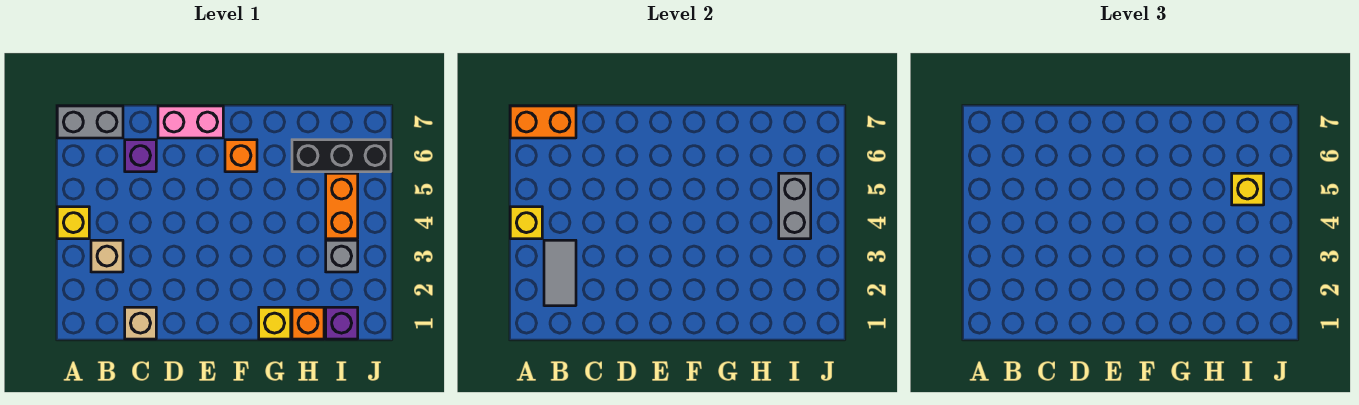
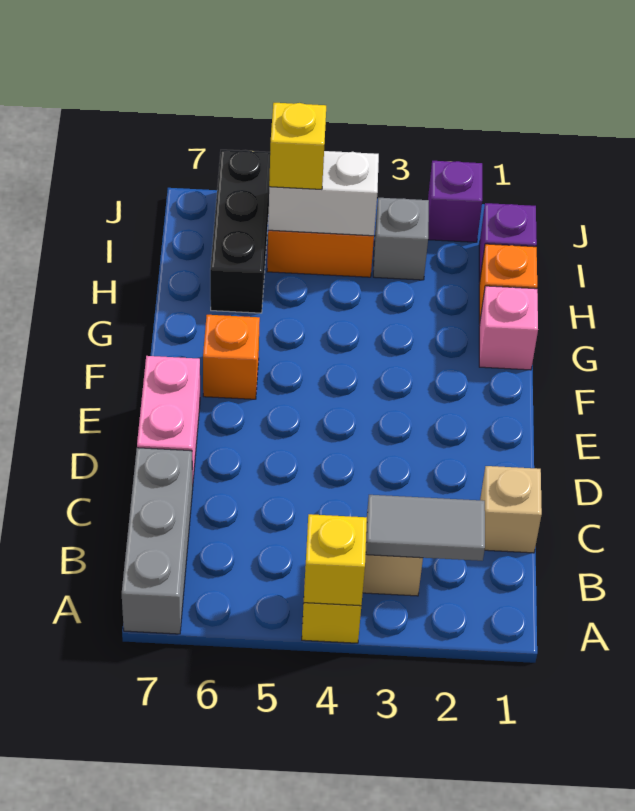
grey brick A7:B7 level 1 -> grey brick A7:C7 level 1
orange brick A7:B7 level 2 -> none
purple brick C6 level 1 -> purple brick J2 level 1
yellow brick G1 level 1 -> pink brick G1 level 1
grey brick I4:I5 level 2 -> white brick I4:I5 level 2

